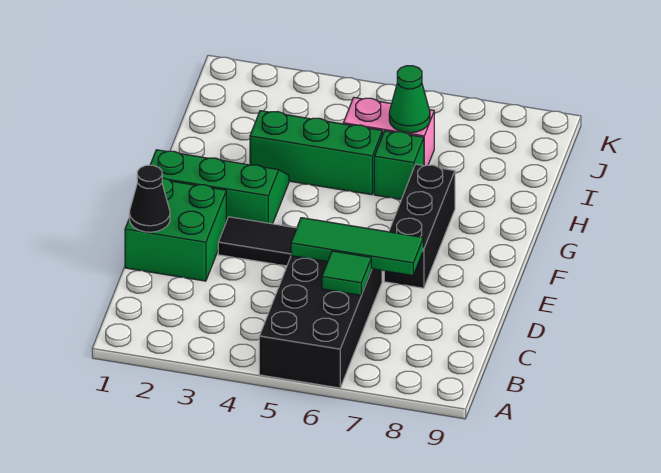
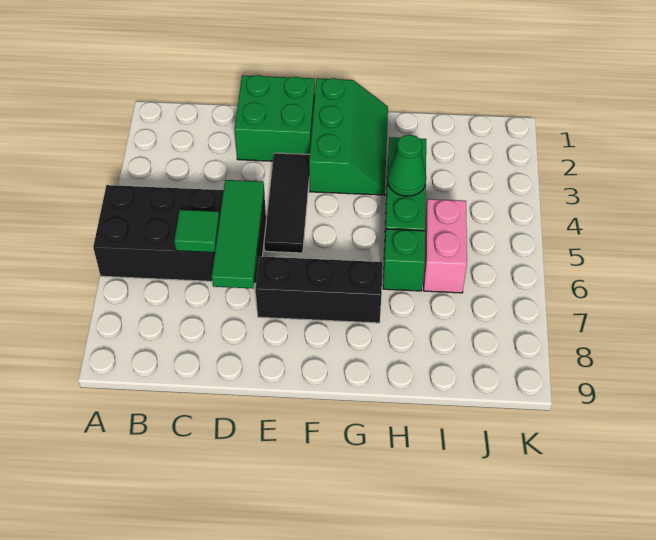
black cone D1 level 2 -> none
green cone I6 level 2 -> green cone H4 level 2

